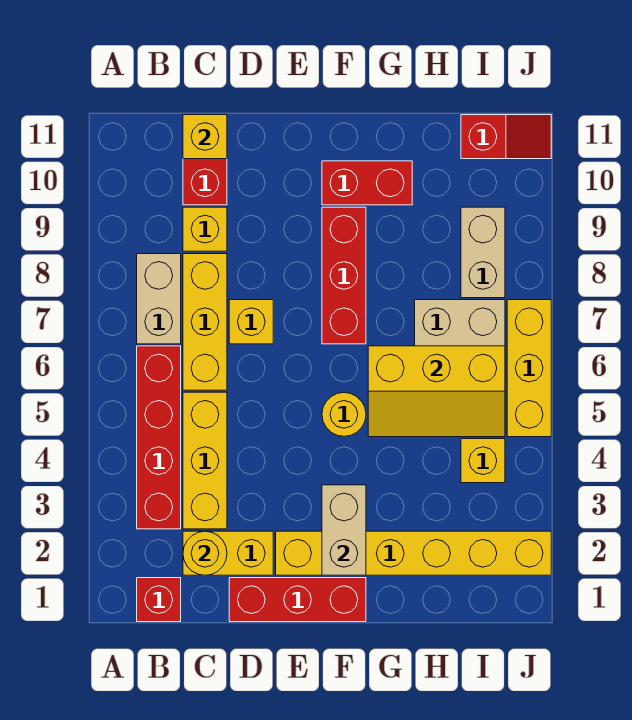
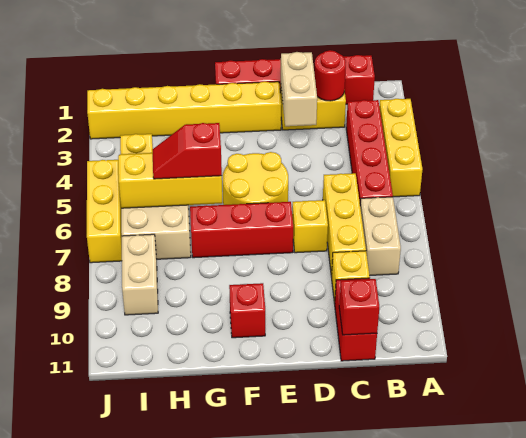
yellow round brick C2 level 2 -> red round brick C2 level 2
yellow brick C3:C5 level 1 -> yellow brick A3:A5 level 1
yellow brick C11 level 2 -> red brick C11 level 2
tan brick F2:F3 level 2 -> tan brick D2:D3 level 2
yellow round brick F5 level 1 -> yellow round brick E5:F6 level 1
red brick F7:F9 level 1 -> red brick E7:G7 level 1
red brick F10:G10 level 1 -> red brick F10 level 1
red slope I11:J11 level 1 top I -> red slope G6:H6 level 3 top G

